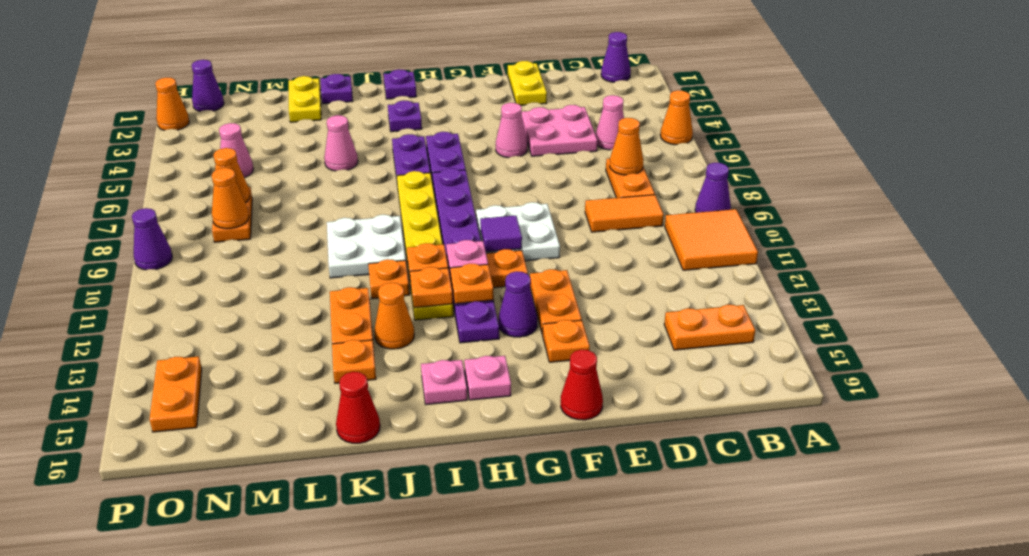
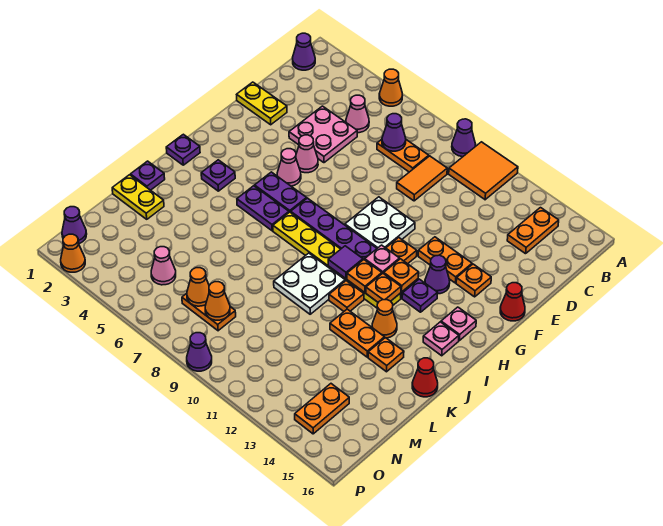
orange cone C7 level 2 -> purple cone C7 level 2
purple tile G10 level 2 -> purple tile I10 level 2
pink cone K5 level 1 -> pink cone G5 level 1
orange plate O14:O15 level 1 -> orange plate N14:O14 level 1

